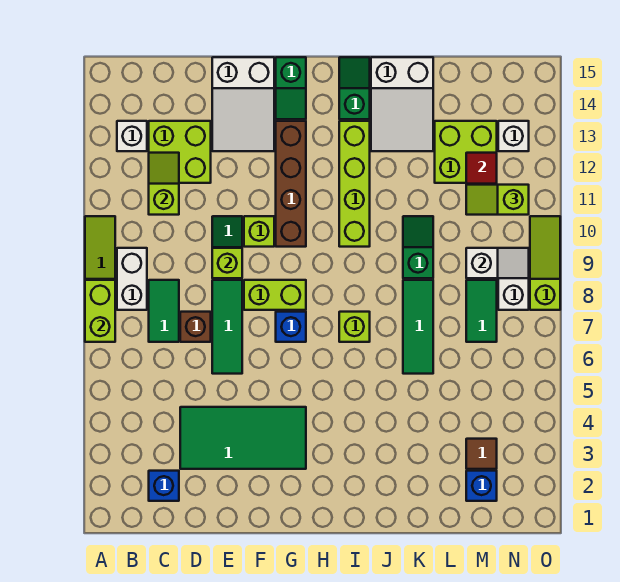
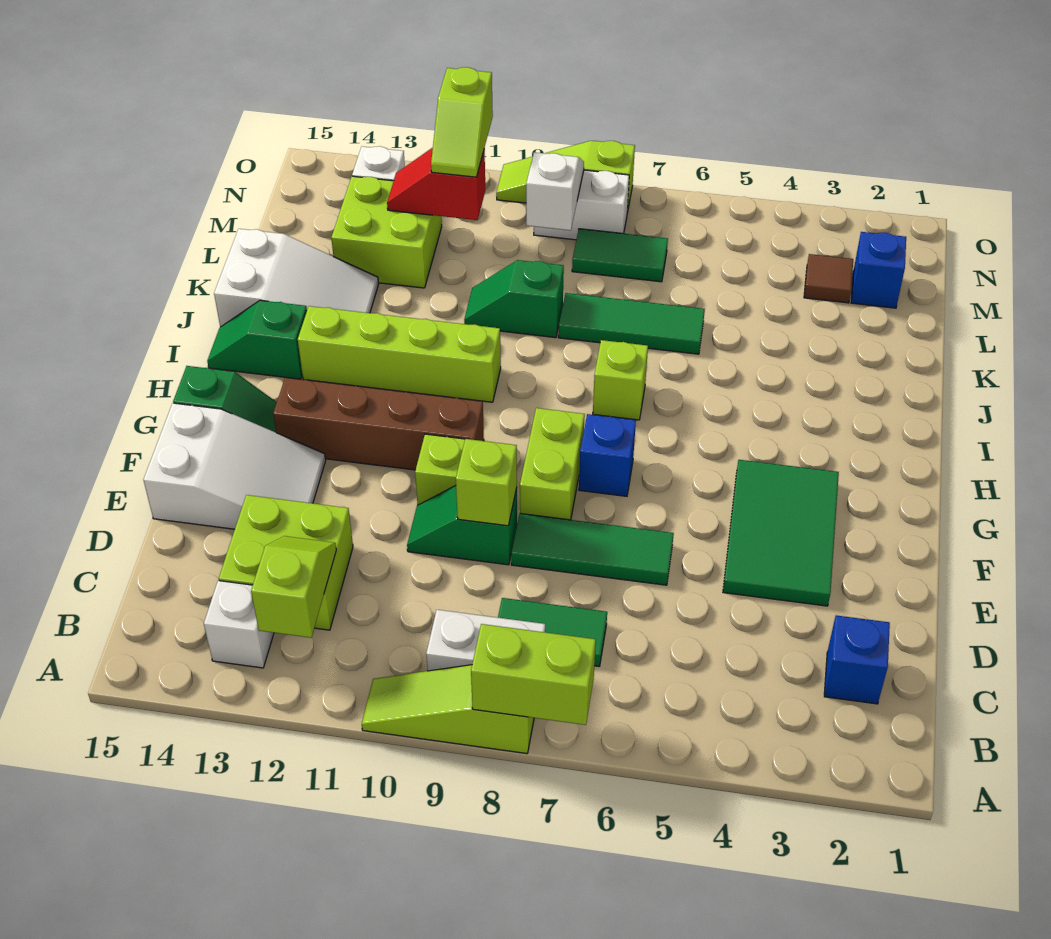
lime slope C11:C12 level 2 top 11 -> lime slope B12:C12 level 2 top B
green tile D3:G4 level 1 -> green tile E3:G4 level 1
brown brick D7 level 1 -> none

